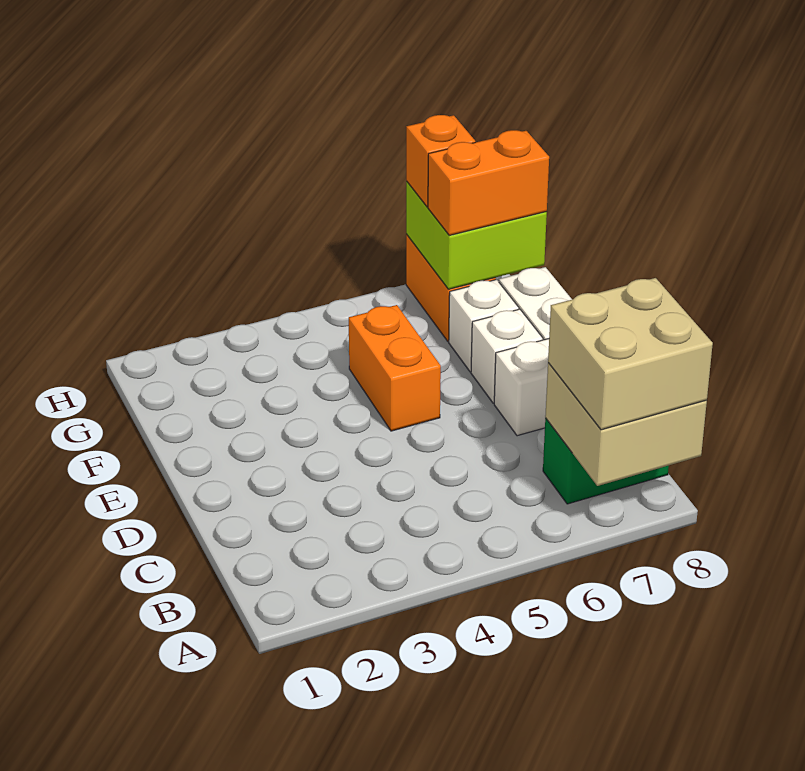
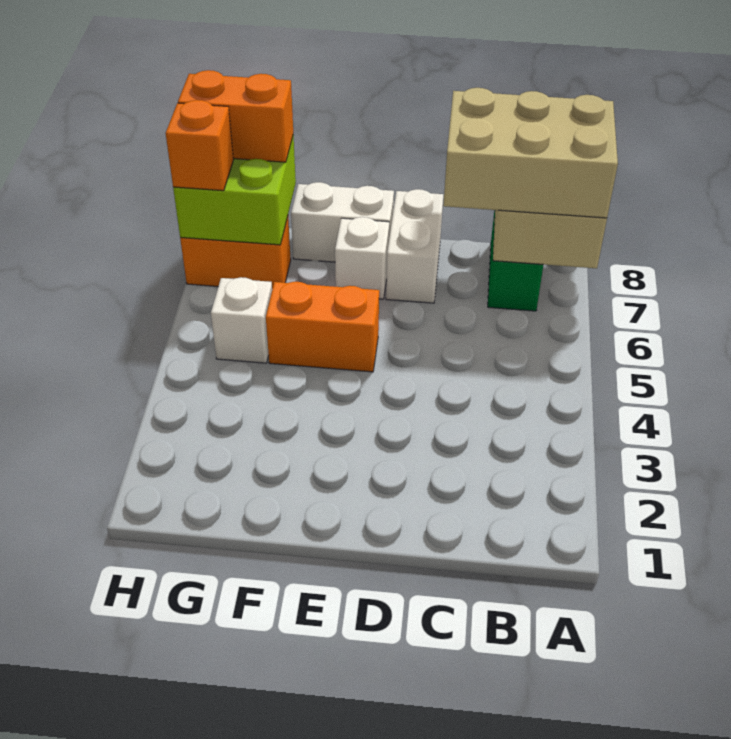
tan brick A7:B8 level 3 -> tan brick A7:C8 level 3
white brick F7 level 1 -> white brick G5 level 1
orange brick G7:G8 level 3 -> orange brick G8:H8 level 3

